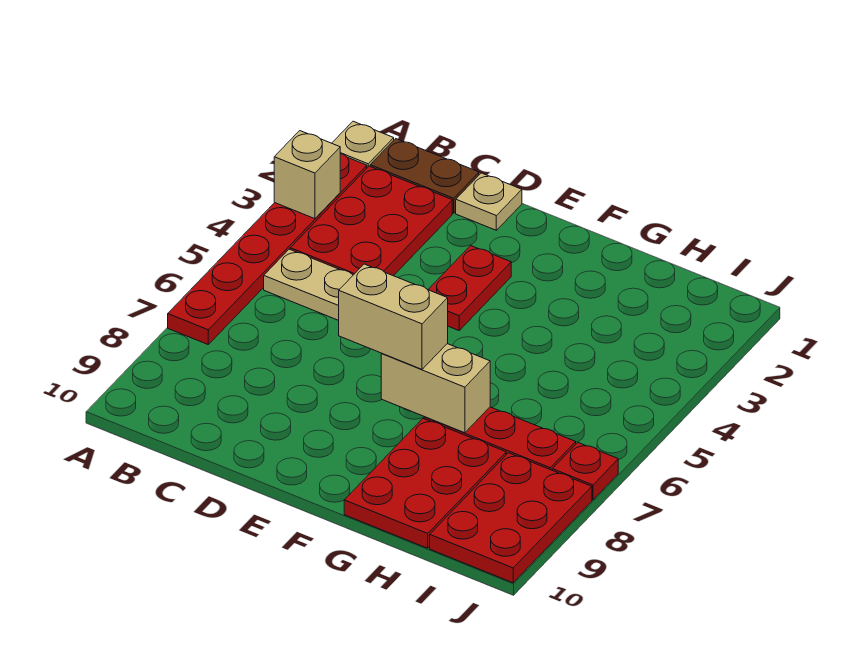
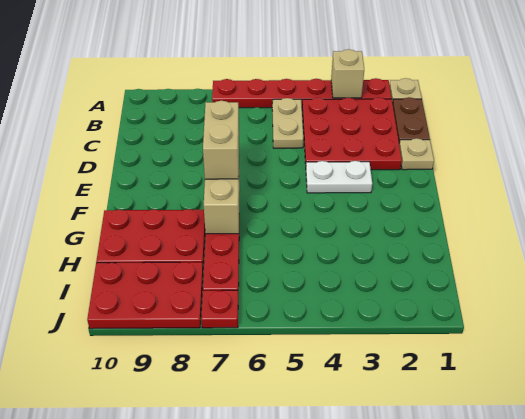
red plate B2:C4 level 1 -> red plate B2:D4 level 1
red plate E3:E4 level 1 -> white plate E3:E4 level 1

